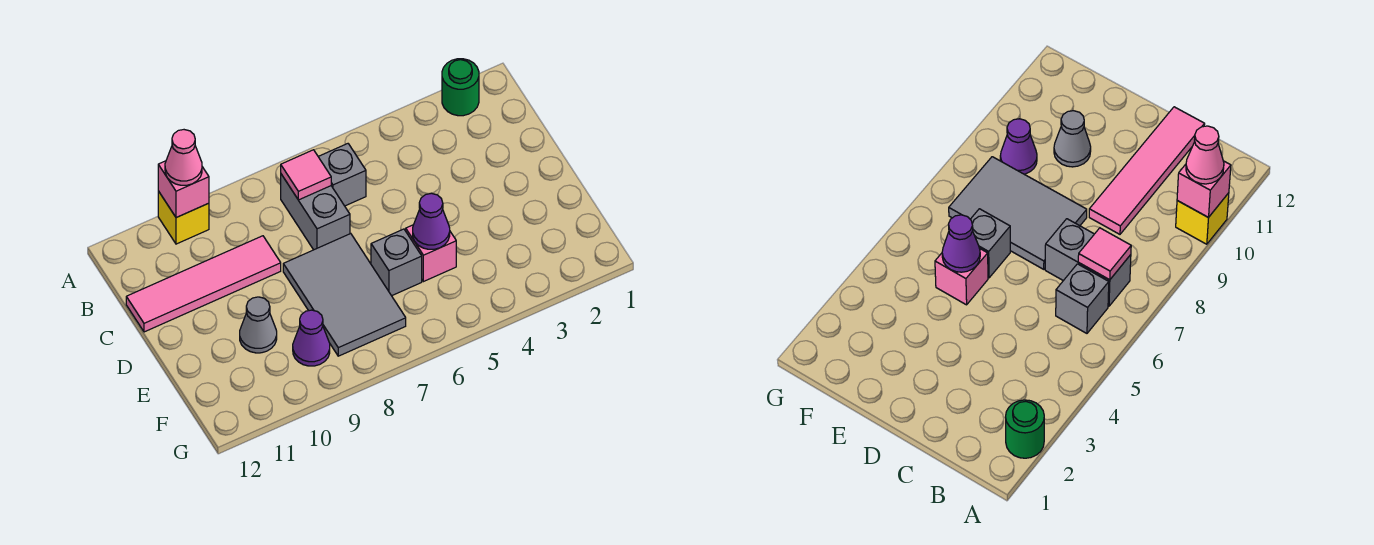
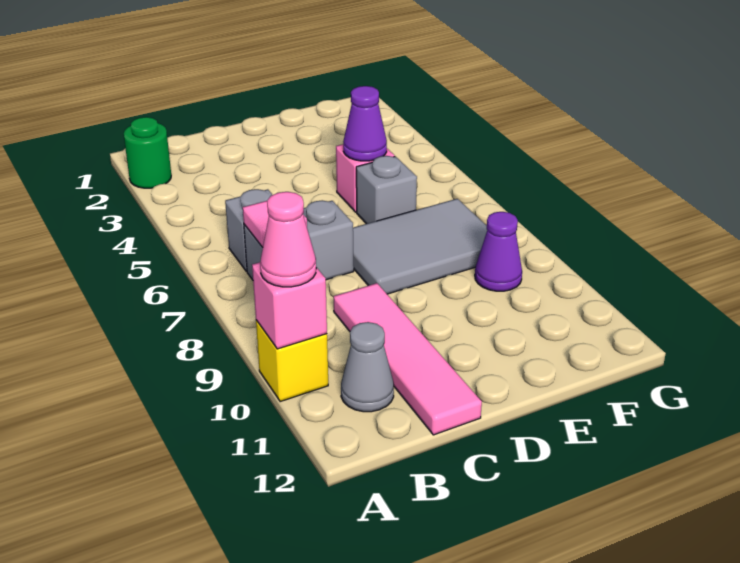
grey cone E10 level 1 -> grey cone B11 level 1

